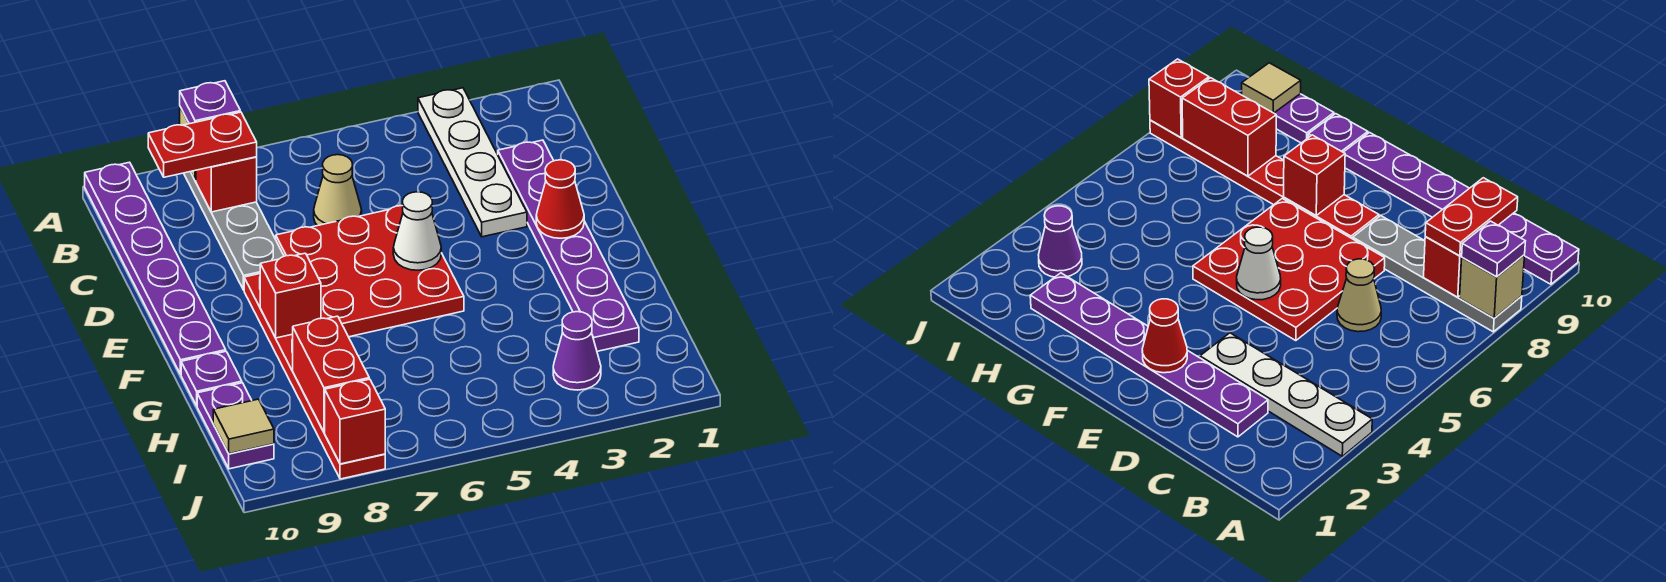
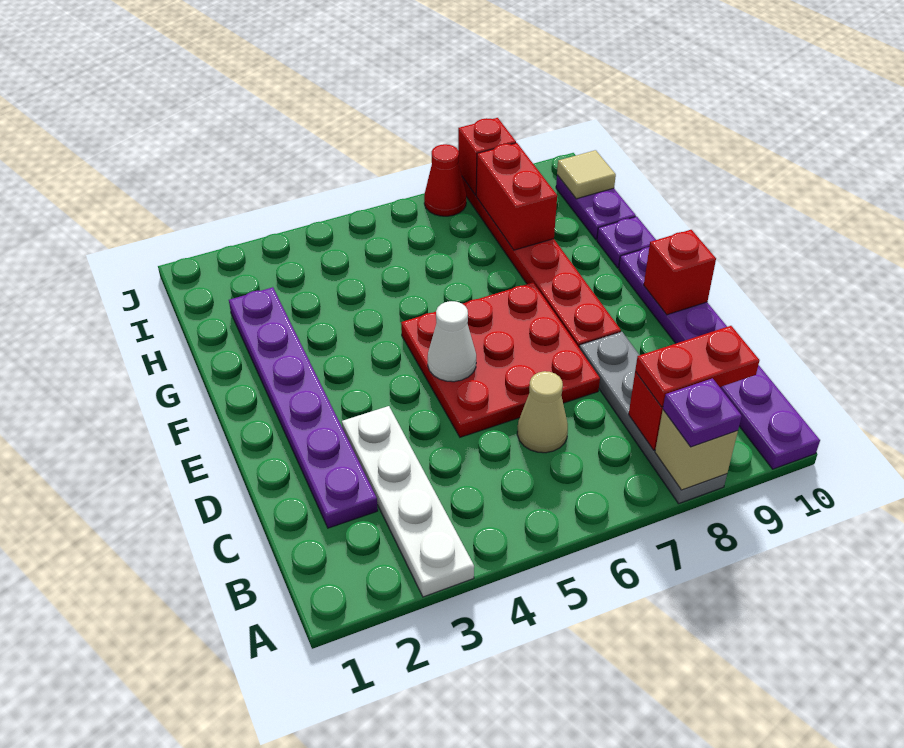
red cone E2 level 2 -> red cone J7 level 1
red brick F8 level 2 -> red brick E10 level 2
purple cone I3 level 1 -> none

